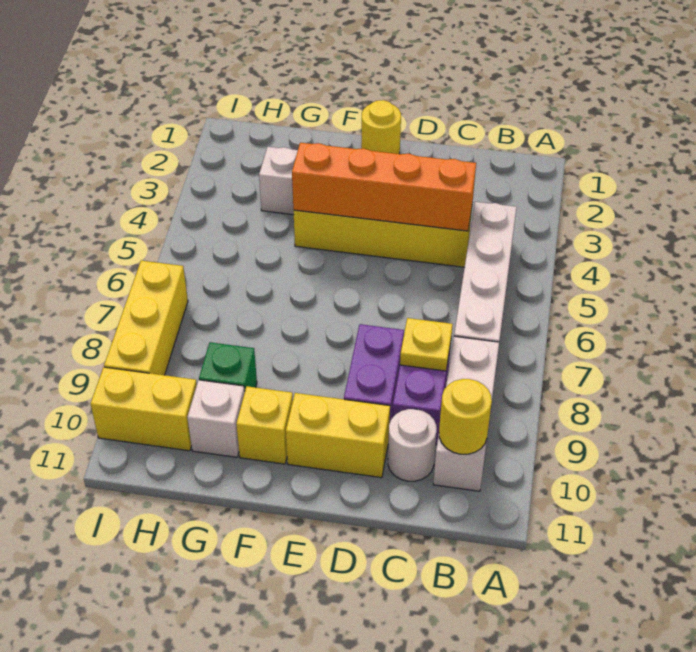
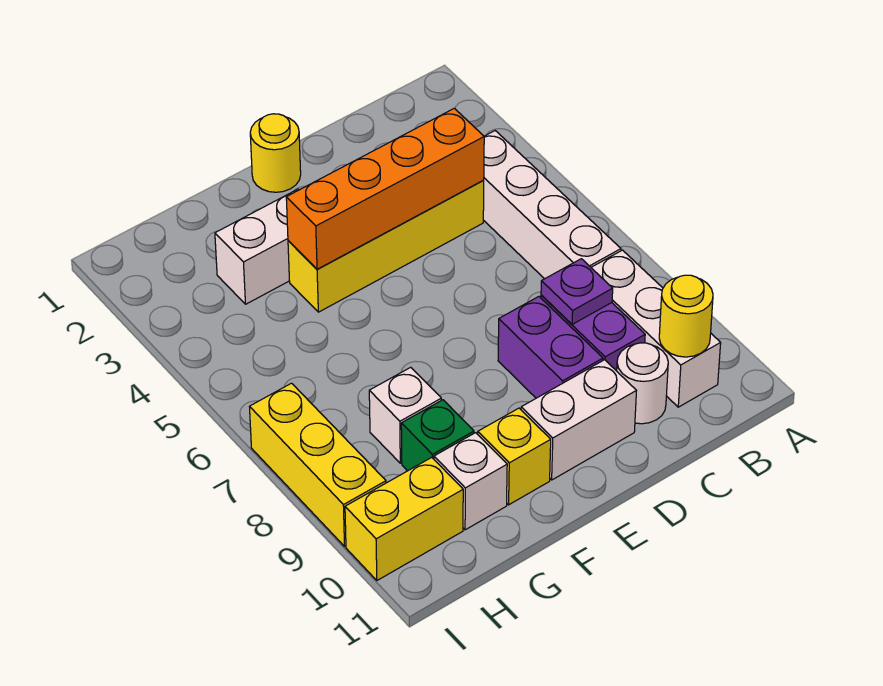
yellow plate C8 level 2 -> purple plate C8 level 2
yellow brick D10:E10 level 1 -> white brick D10:E10 level 1
none -> white brick G8 level 1

